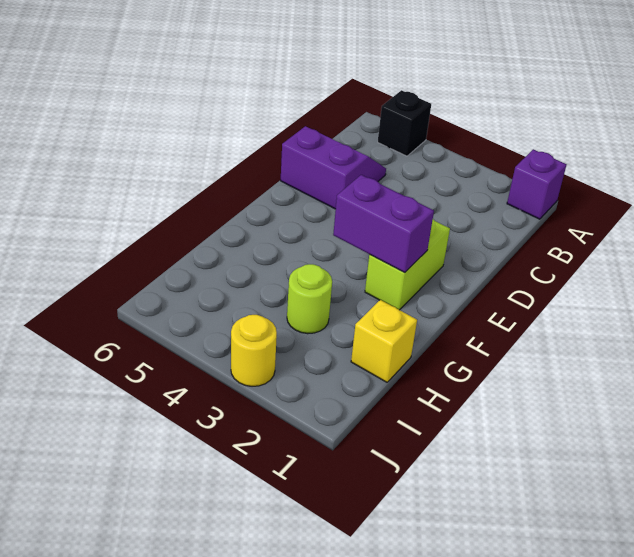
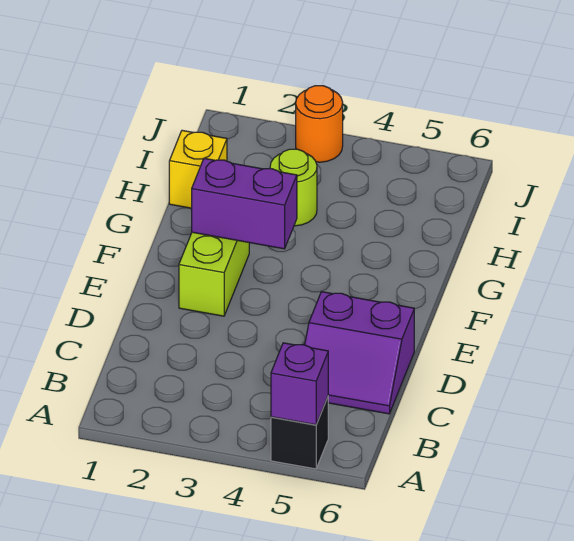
purple brick A1 level 1 -> purple brick A5 level 2
yellow round brick J3 level 1 -> orange round brick J3 level 1

